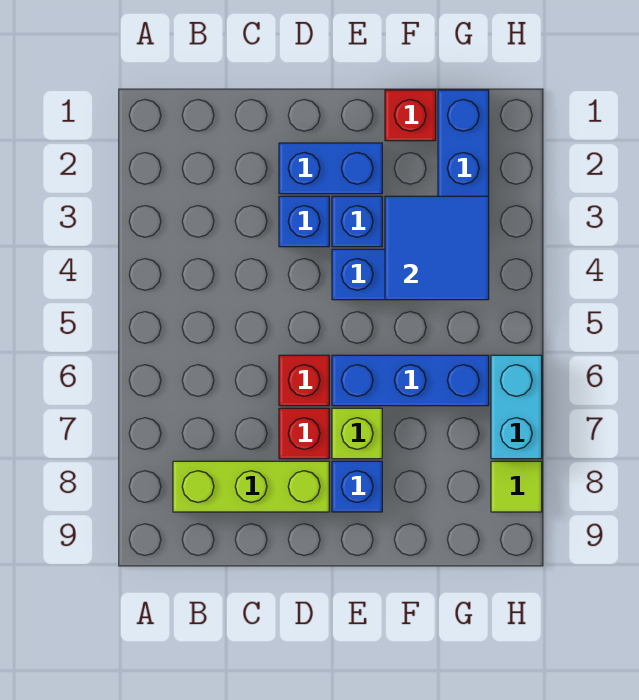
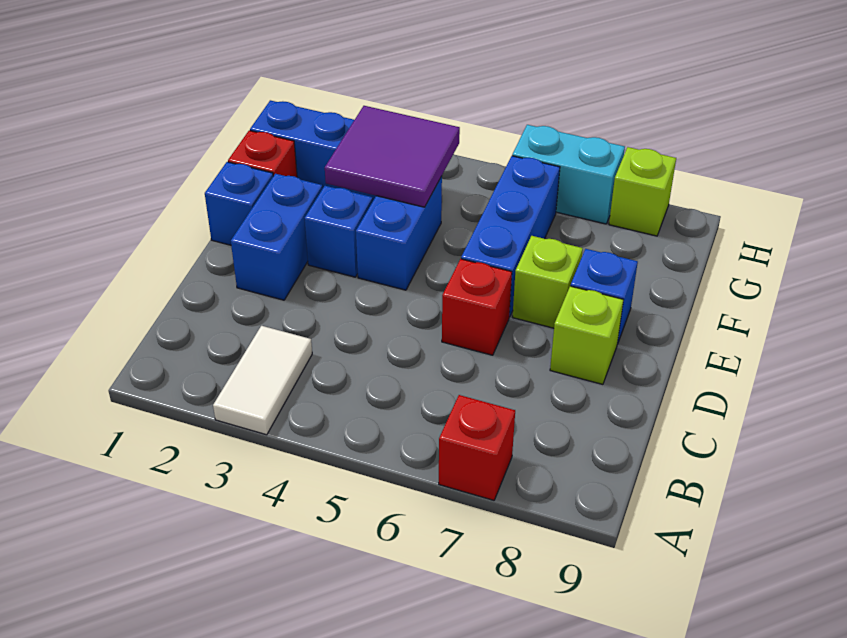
none -> white tile A3:B3 level 1
lime brick B8:D8 level 1 -> lime brick D8 level 1
blue brick D3 level 1 -> blue brick E1 level 1
red brick D7 level 1 -> red brick A7 level 1
blue tile F3:G4 level 2 -> purple tile F3:G4 level 2
lime tile H8 level 1 -> lime brick H8 level 1

